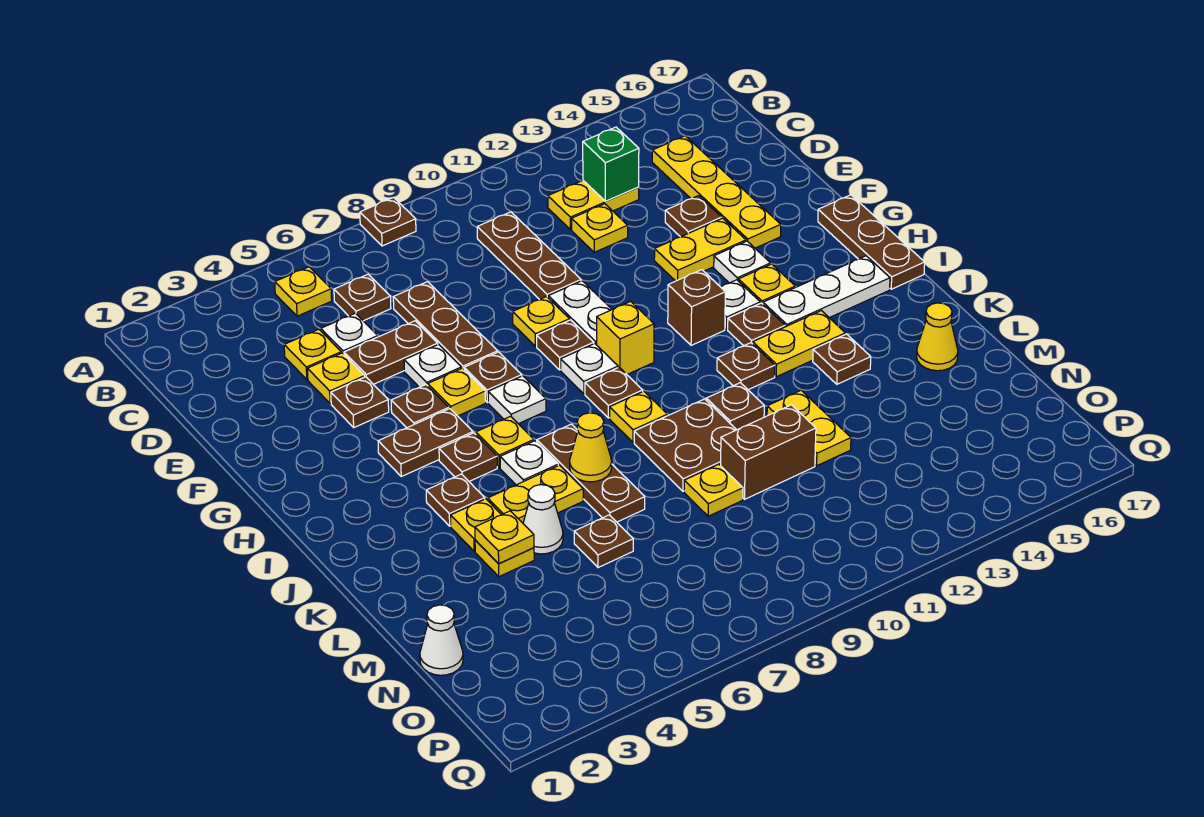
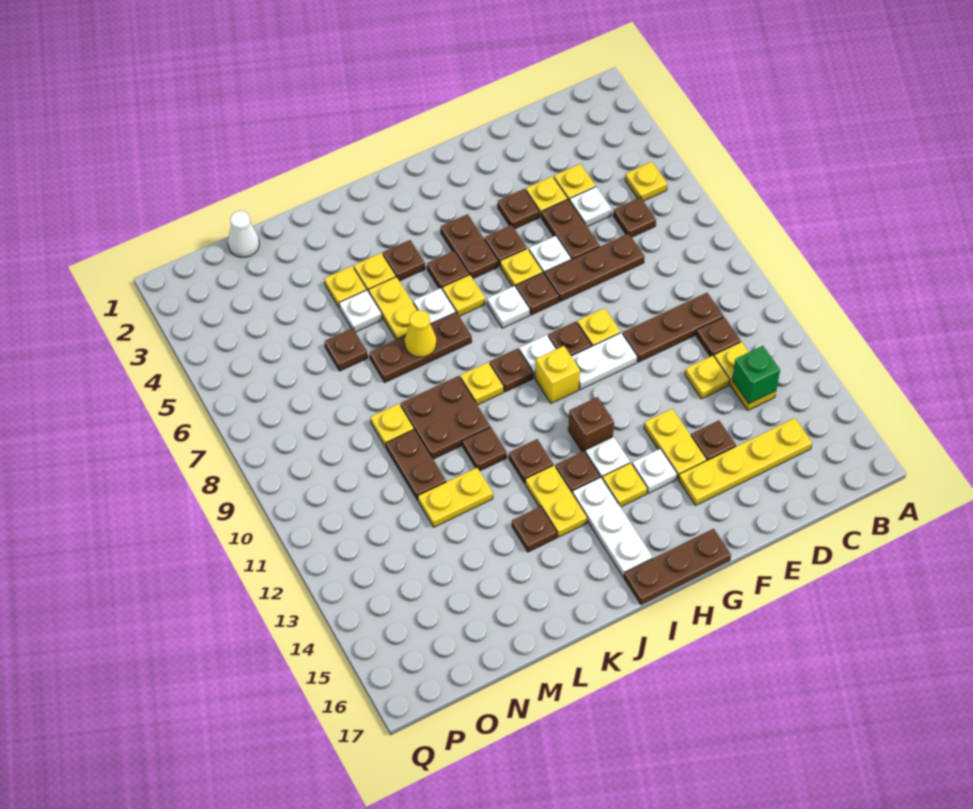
brown plate A8 level 1 -> brown plate C11 level 1
yellow plate L4 level 2 -> none
white cone L5 level 1 -> white plate L5 level 1
yellow cone L16 level 1 -> none
brown brick M10:M11 level 1 -> brown plate M10:M11 level 1

